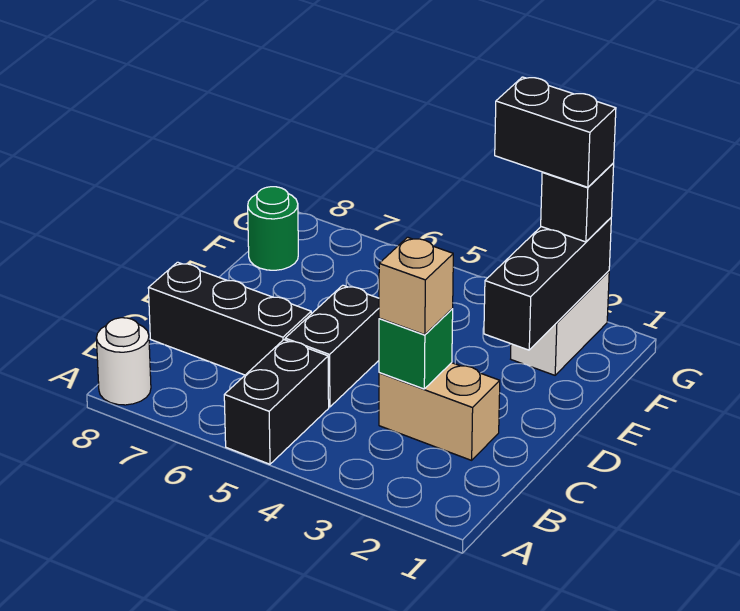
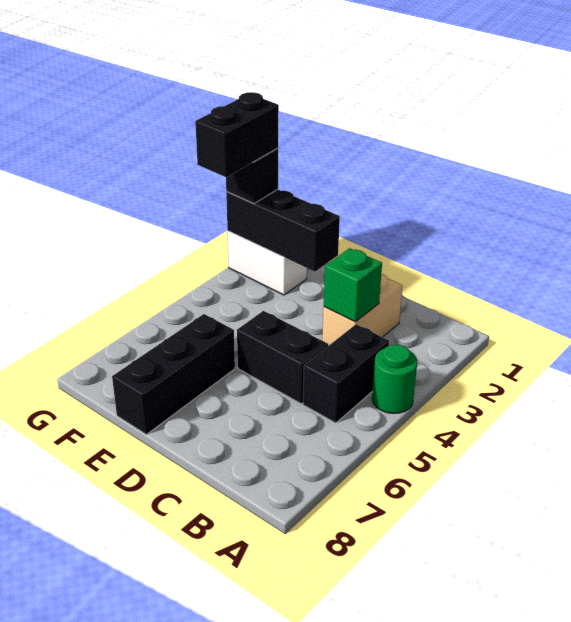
black brick A5:B5 level 1 -> black brick B4:B5 level 1
white round brick A8 level 1 -> none
tan brick C3 level 3 -> none
black brick C6:C8 level 1 -> black brick E6:E8 level 1
green round brick F8 level 1 -> green round brick A4 level 1

